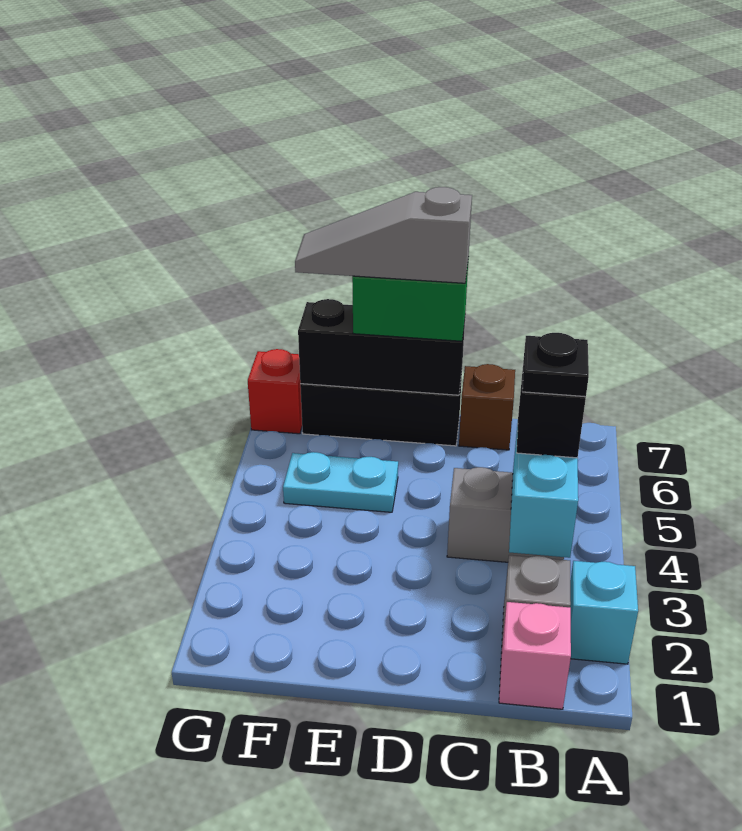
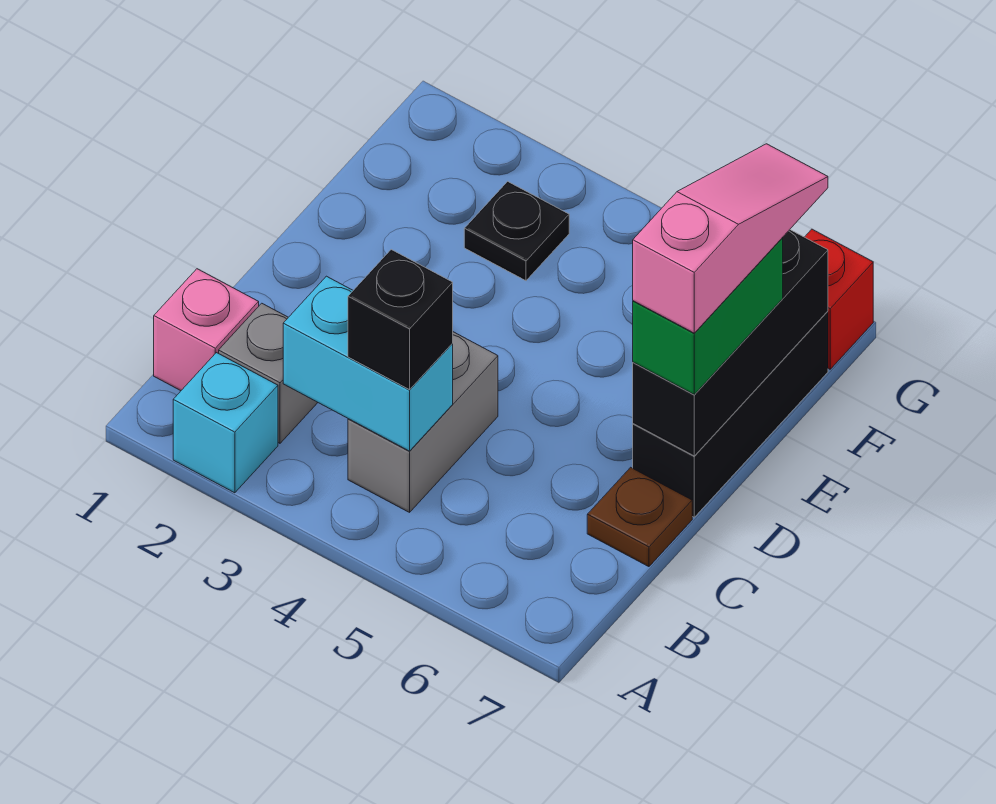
black plate B4 level 4 -> black plate F3 level 1
brown brick C7 level 1 -> brown plate C7 level 1
grey slope D7:F7 level 4 top D -> pink slope D7:F7 level 4 top D
cyan plate E5:F5 level 1 -> none

